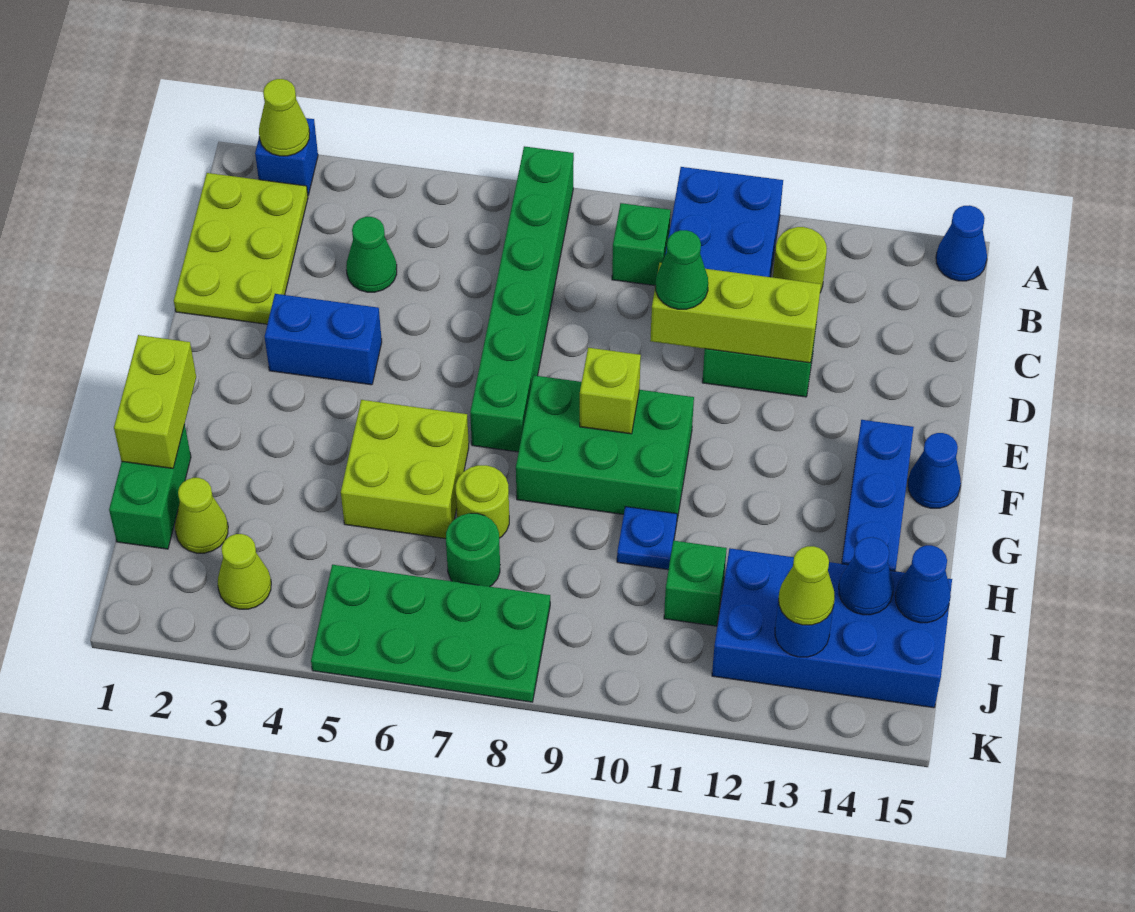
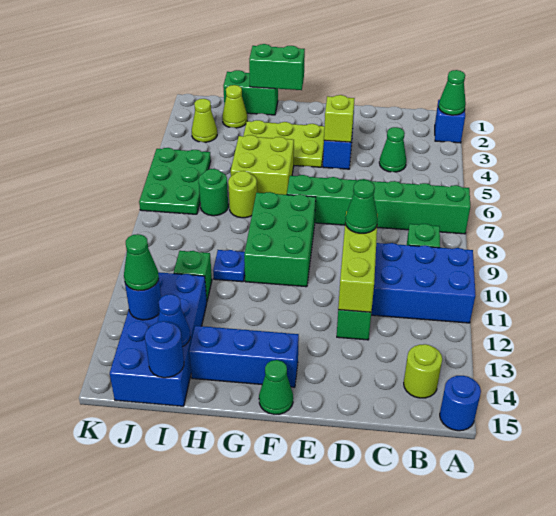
lime cone A2 level 2 -> green cone A2 level 2
blue cone A15 level 1 -> blue round brick A15 level 1
lime plate B1:D2 level 1 -> lime plate F3:H4 level 1
lime round brick B12 level 1 -> lime round brick B14 level 1
lime brick F9 level 2 -> lime brick E4 level 2
blue cone F15 level 1 -> green cone F15 level 1
lime brick G1:H1 level 2 -> green brick G1:H1 level 2
blue cone I15 level 2 -> blue round brick I15 level 2
green plate J5:K8 level 1 -> green plate J5:K7 level 1
lime cone J13 level 3 -> green cone J13 level 3

